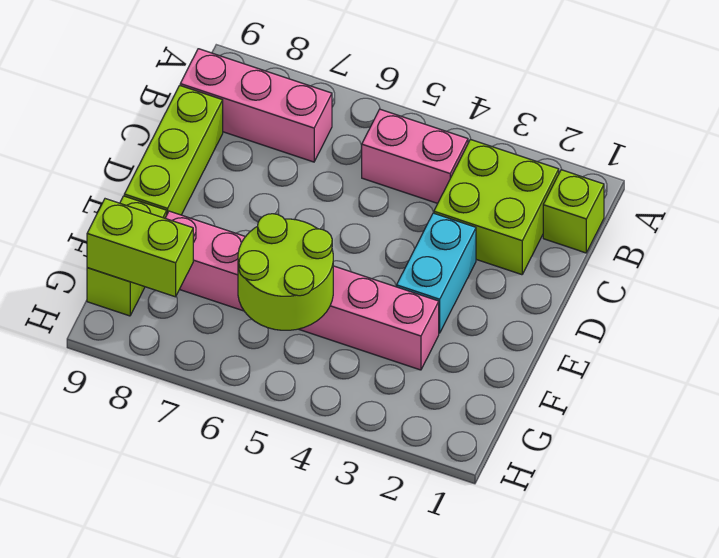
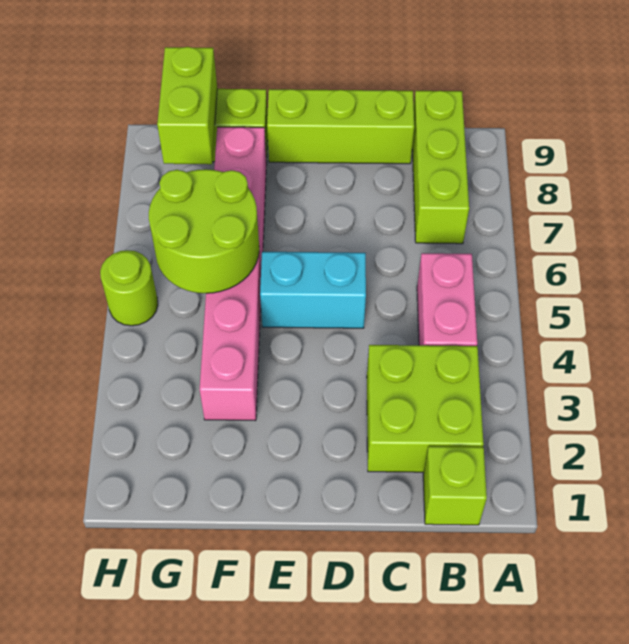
pink brick B7:B9 level 1 -> lime brick B7:B9 level 1
cyan brick D3:E3 level 1 -> cyan brick D5:E5 level 1
none -> lime round brick H5 level 1

